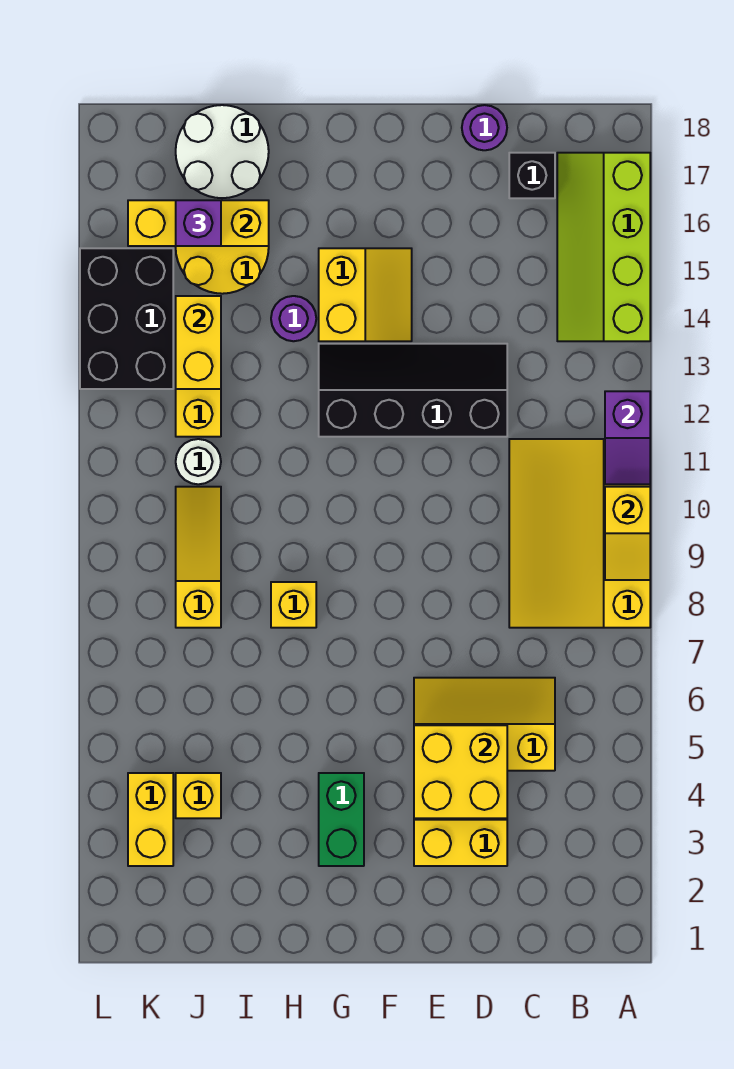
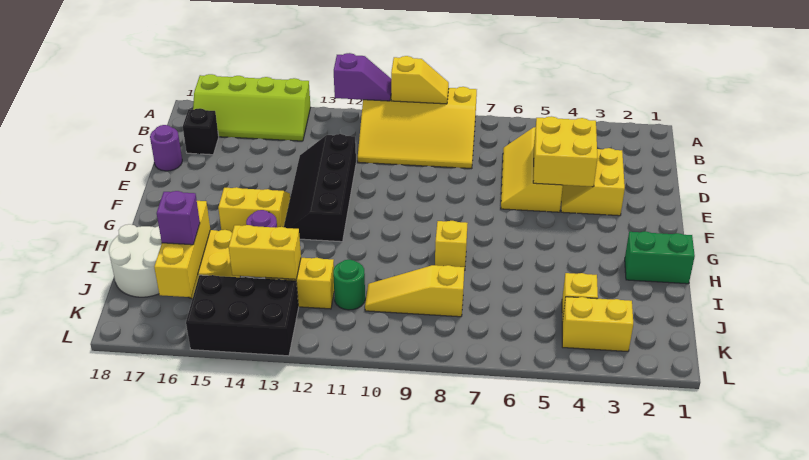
green brick G3:G4 level 1 -> green brick H1:H2 level 1
white round brick J11 level 1 -> green round brick J11 level 1

